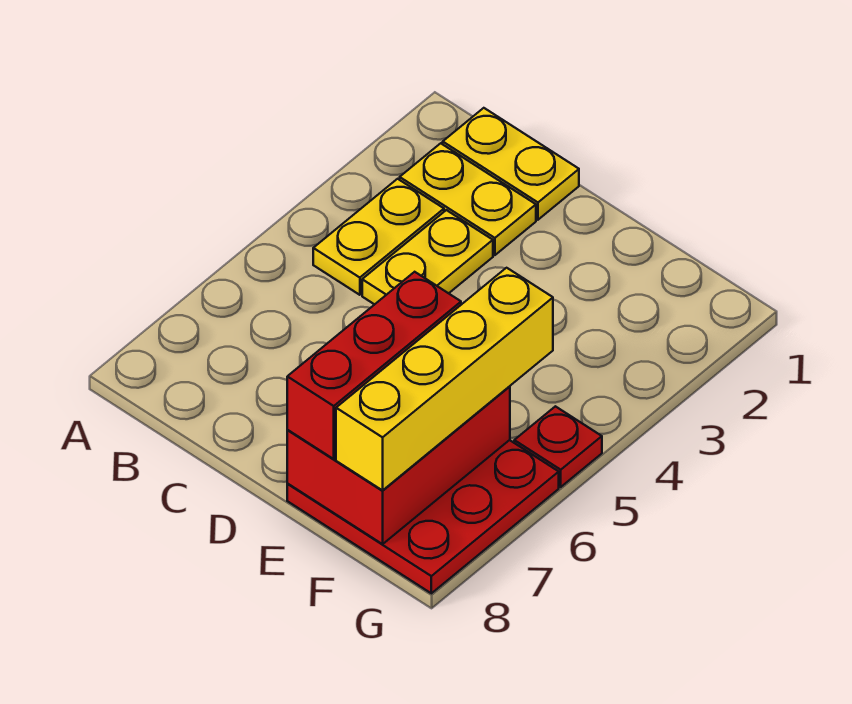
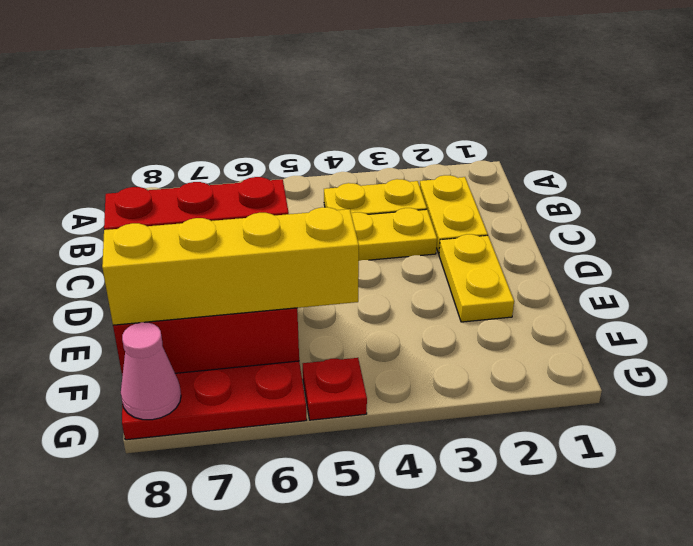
yellow plate B1:C1 level 1 -> yellow plate D2:E2 level 1
none -> pink cone G8 level 2

